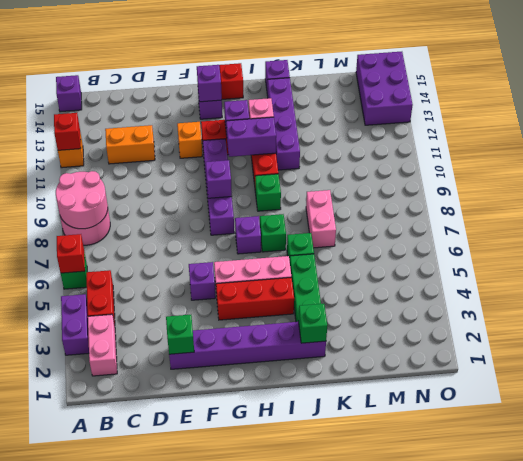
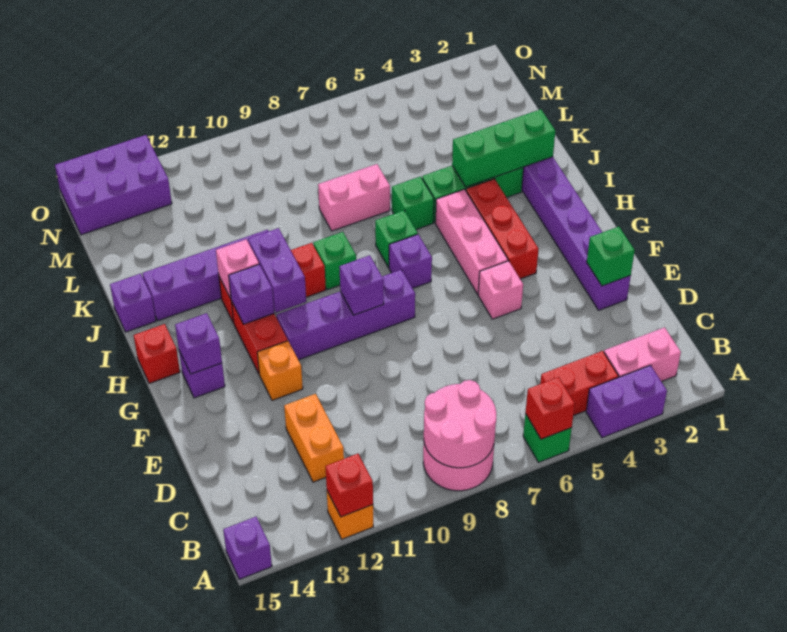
purple brick F5 level 1 -> pink brick F5 level 1
green brick J2 level 2 -> green brick J2:J4 level 2

